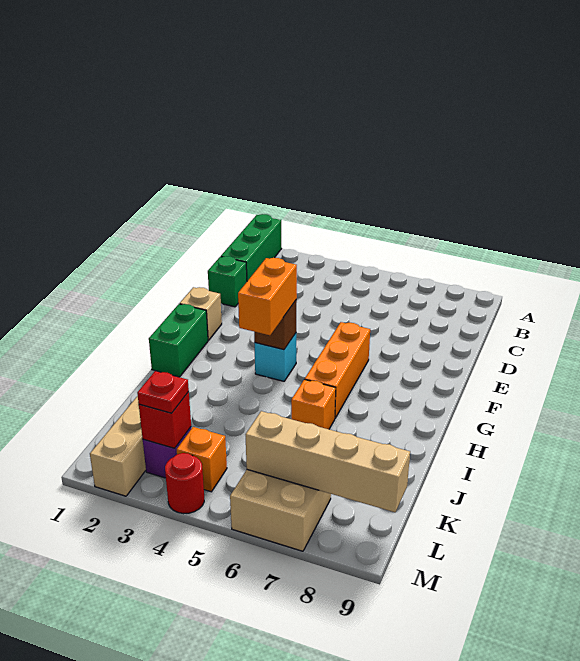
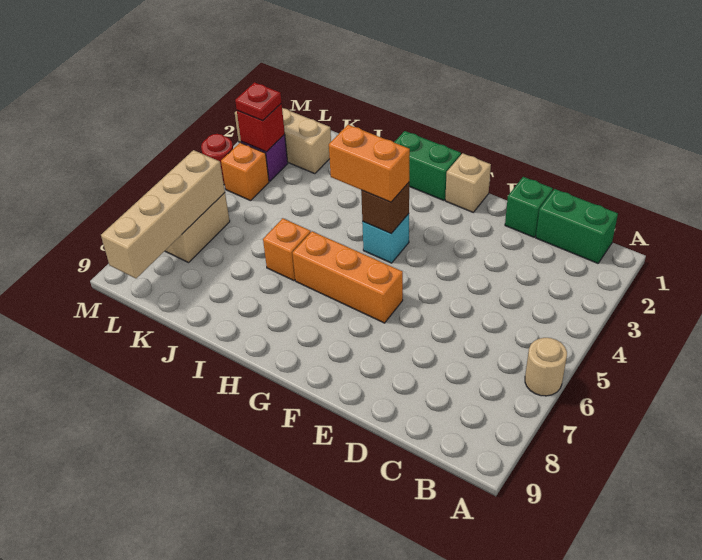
green brick A1:C1 level 1 -> green brick B1:C1 level 1
none -> tan round brick A6 level 1

